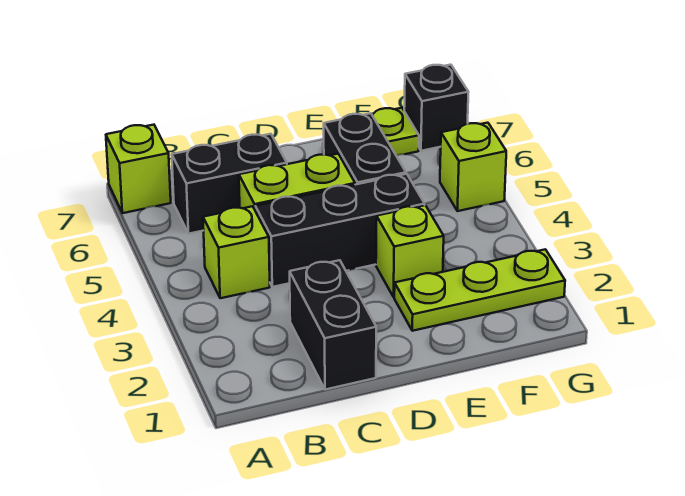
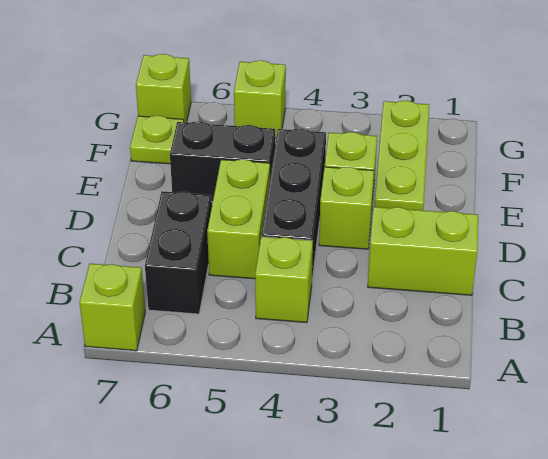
black brick C1:C2 level 1 -> lime brick C1:C2 level 1
none -> lime brick D3 level 1
black brick G7 level 1 -> lime brick G7 level 1

